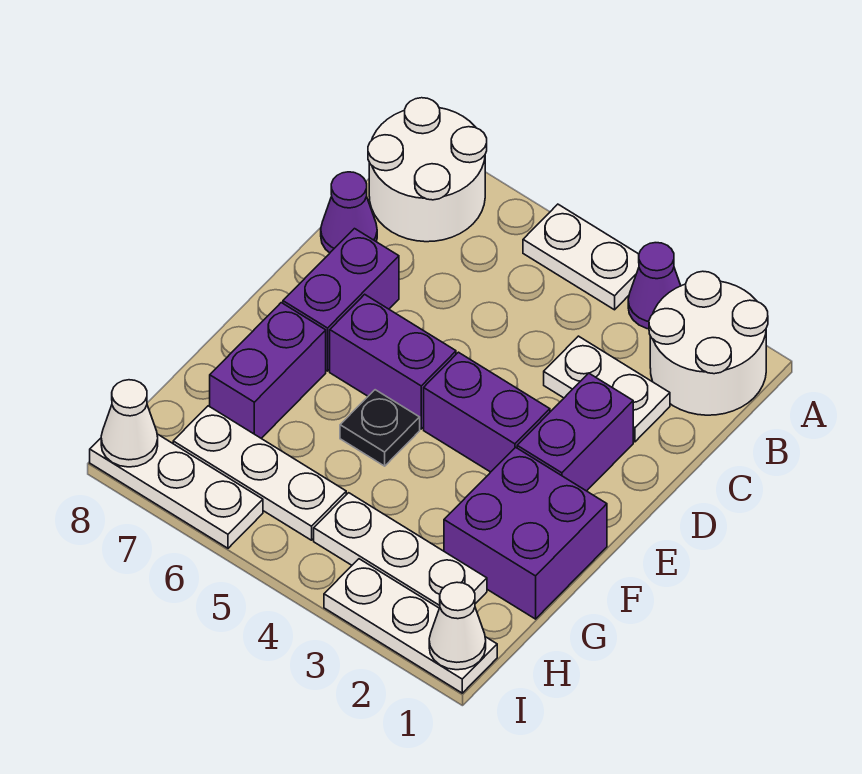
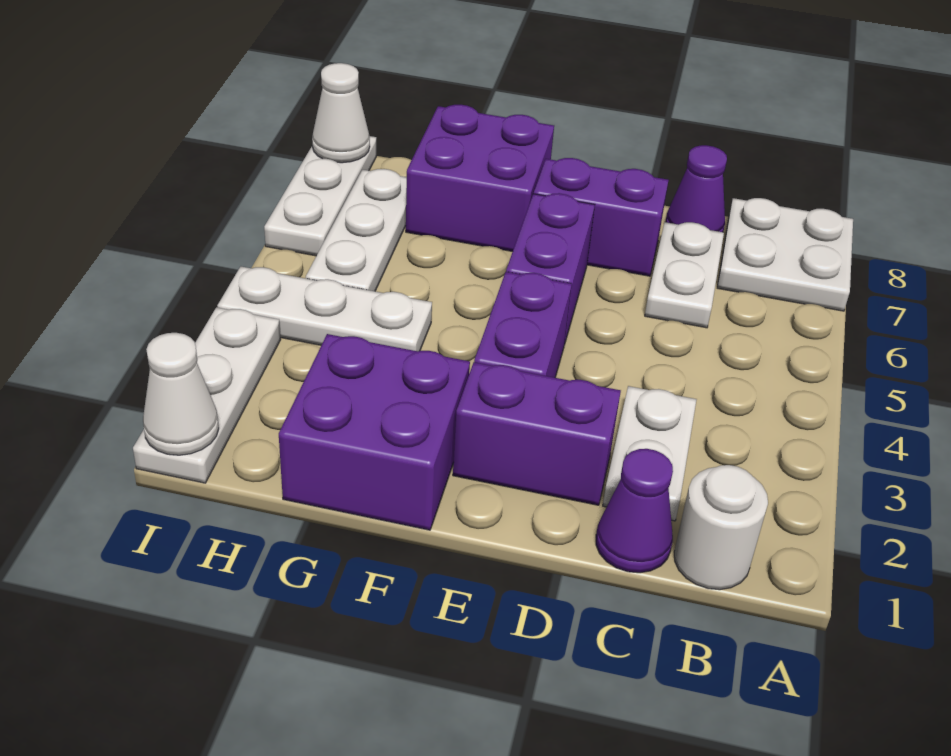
white round brick A1:B2 level 1 -> white round brick B1 level 1
purple cone A3 level 1 -> purple cone C1 level 1
white plate A4:A5 level 1 -> white plate C6:C7 level 1
white round brick A7:B8 level 1 -> white plate A7:B8 level 1
black plate F5 level 1 -> none
purple brick F7:G7 level 1 -> purple brick F7:G8 level 1
white plate H2:H4 level 1 -> white plate G4:I4 level 1

